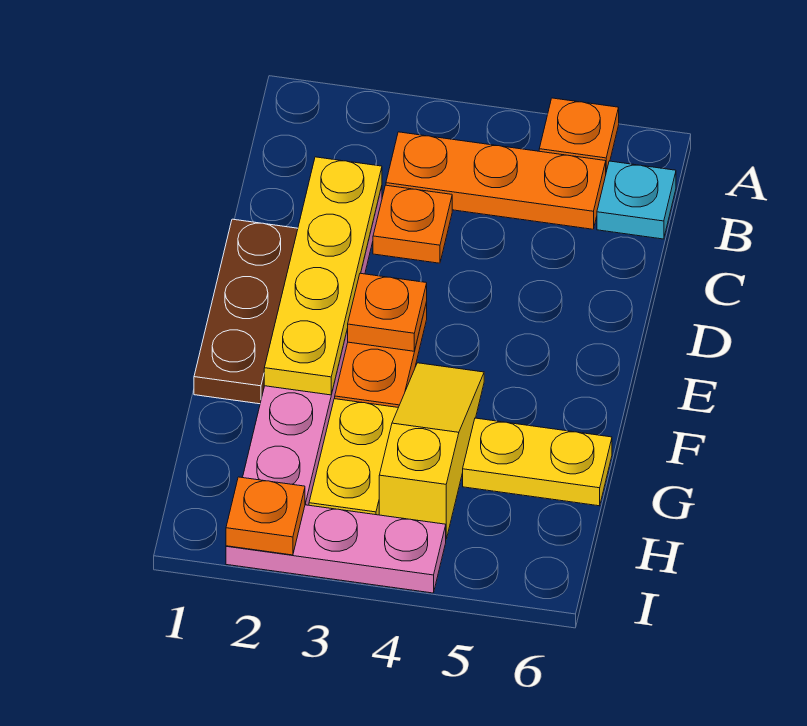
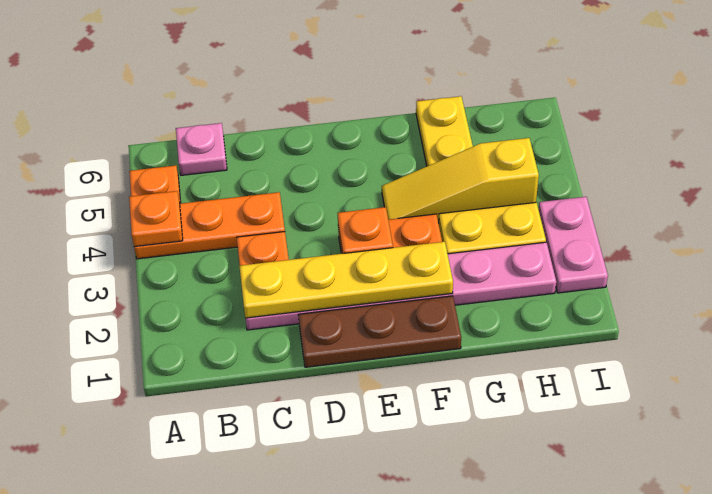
orange plate B3:B5 level 1 -> orange plate A4:C4 level 1
cyan plate B6 level 1 -> pink plate B6 level 1
pink plate I2:I4 level 1 -> pink plate I2:I3 level 1
orange plate I2 level 2 -> orange plate A4 level 2

